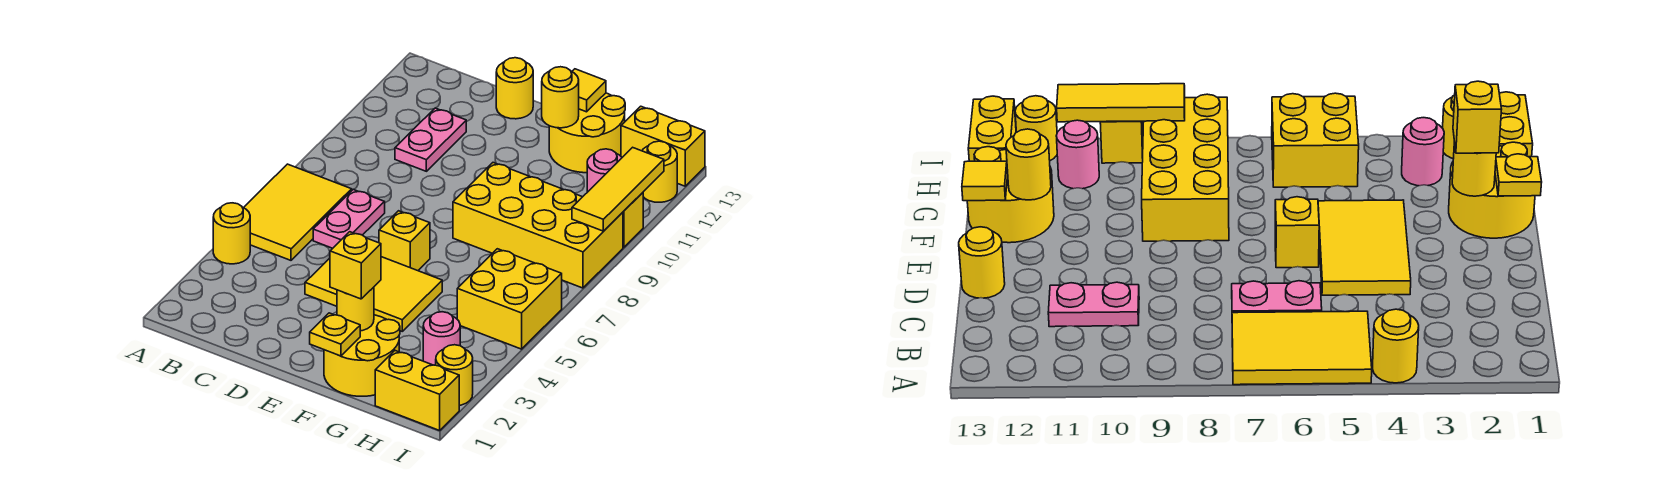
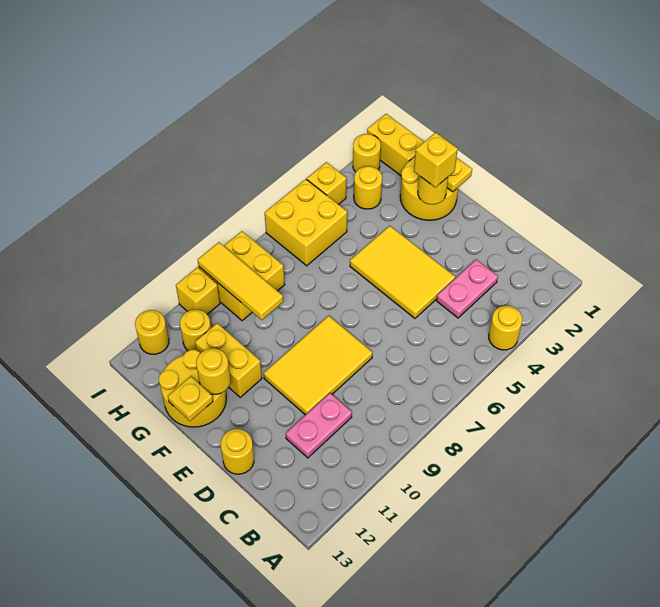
yellow tile A5:B7 level 1 -> yellow tile D8:E10 level 1
pink plate C6:C7 level 1 -> pink plate C3:C4 level 1
yellow brick E6 level 1 -> yellow brick I4 level 1
yellow brick F8:I9 level 1 -> yellow brick H8:I9 level 1
yellow tile F13 level 2 -> yellow plate F13 level 2
pink round brick H3 level 1 -> yellow round brick H3 level 1
pink round brick H11 level 1 -> yellow round brick H11 level 1
yellow brick H13:I13 level 1 -> yellow brick F11:G11 level 1
yellow tile I9:I11 level 2 -> yellow tile G9:I9 level 2

